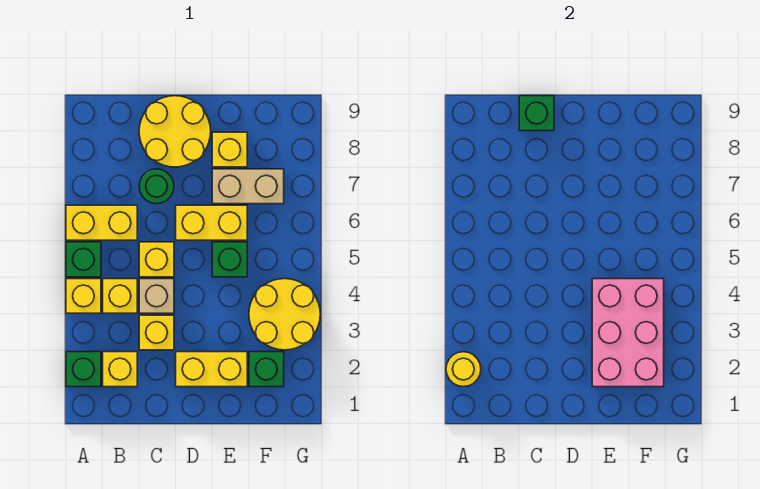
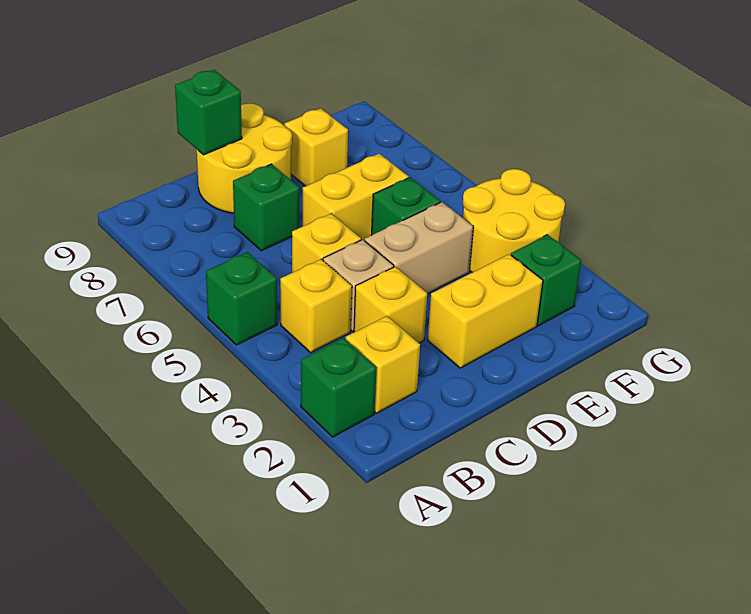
yellow round brick A2 level 2 -> none
yellow brick A4 level 1 -> none
yellow brick A6:B6 level 1 -> none
green round brick C7 level 1 -> green brick C7 level 1
pink brick E2:F4 level 2 -> none
tan brick E7:F7 level 1 -> tan brick D4:E4 level 1

